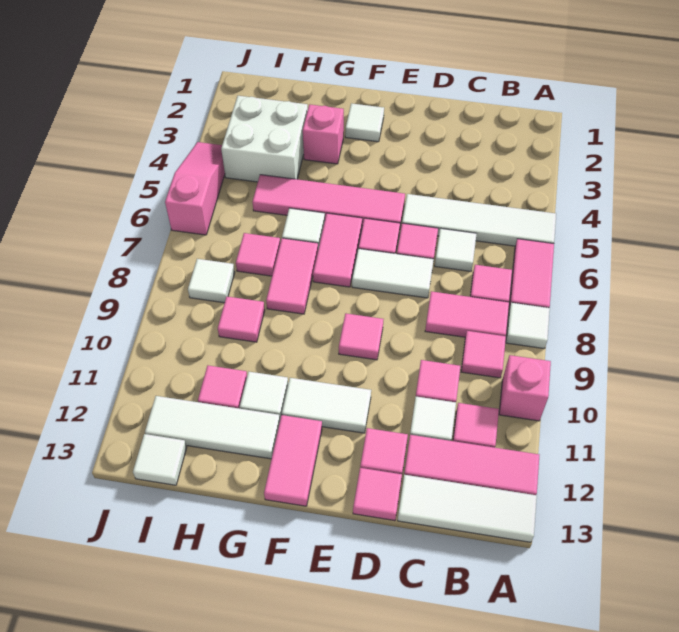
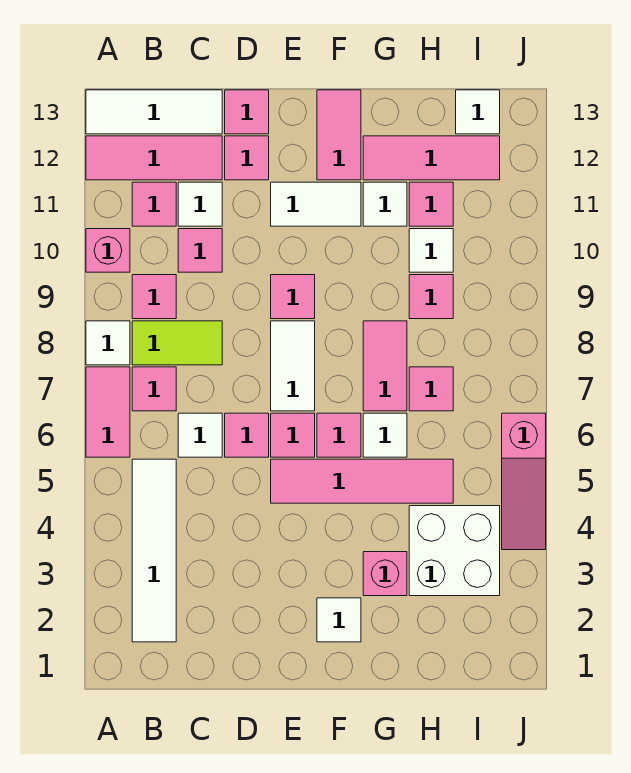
white tile A5:D5 level 1 -> white tile B2:B5 level 1
pink tile B8:C8 level 1 -> lime tile B8:C8 level 1
white tile D7:E7 level 1 -> white tile E7:E8 level 1
pink tile F6:F7 level 1 -> pink tile F6 level 1
white tile G12:I12 level 1 -> pink tile G12:I12 level 1
white tile I8 level 1 -> white tile H10 level 1

